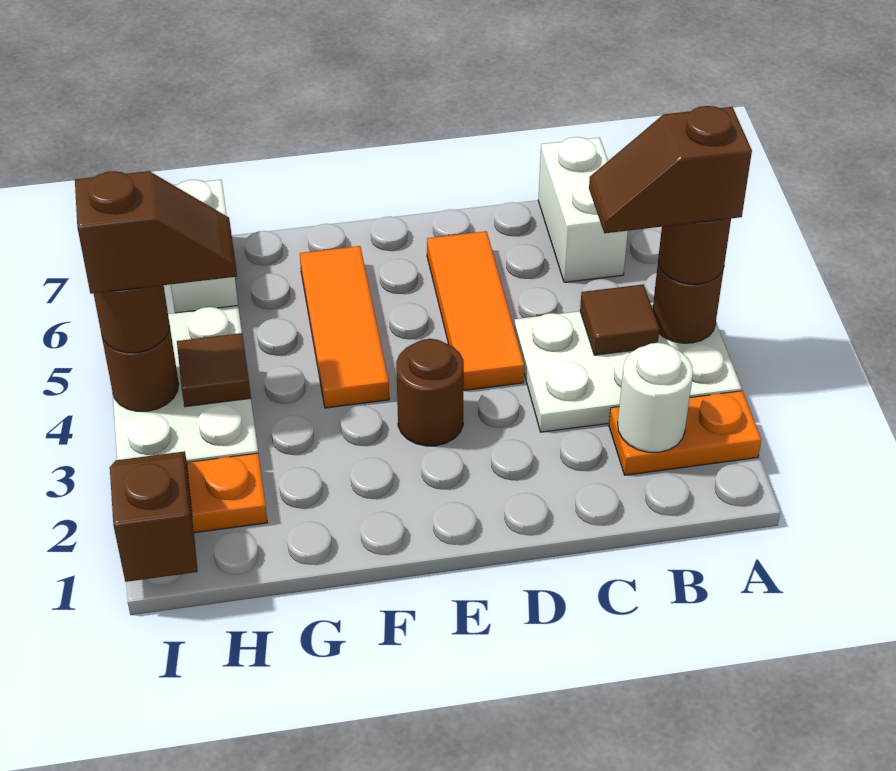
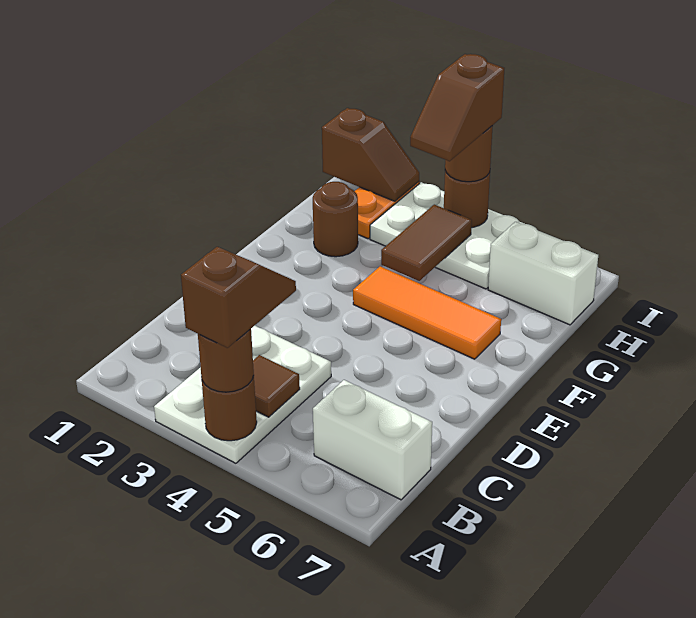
orange plate A2:B2 level 1 -> none
white round brick B2 level 2 -> none
orange tile D4:D6 level 1 -> none
brown round brick E3 level 1 -> brown round brick G2 level 1
brown tile H4 level 2 -> brown tile G4:H4 level 2

